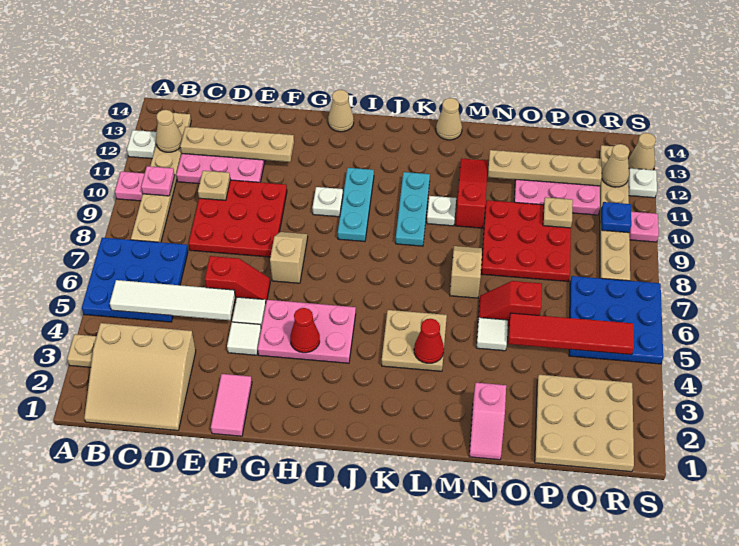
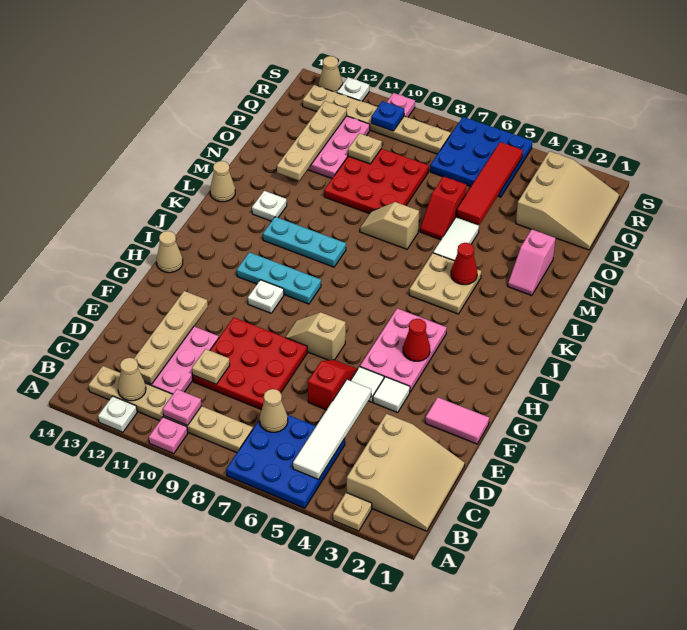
white plate L10 level 1 -> white plate L12 level 1
red slope M10:M12 level 1 top 10 -> none
pink slope N1:N2 level 1 top 2 -> pink slope M2:N2 level 1 top N
white tile N5 level 1 -> white tile M5:N5 level 1
tan plate P1:R3 level 1 -> tan slope P1:R3 level 1 top 3
tan cone R12 level 2 -> tan cone C7 level 2

